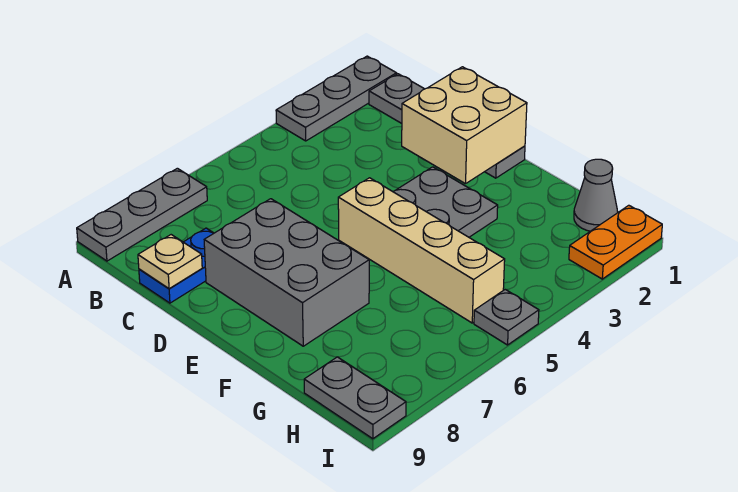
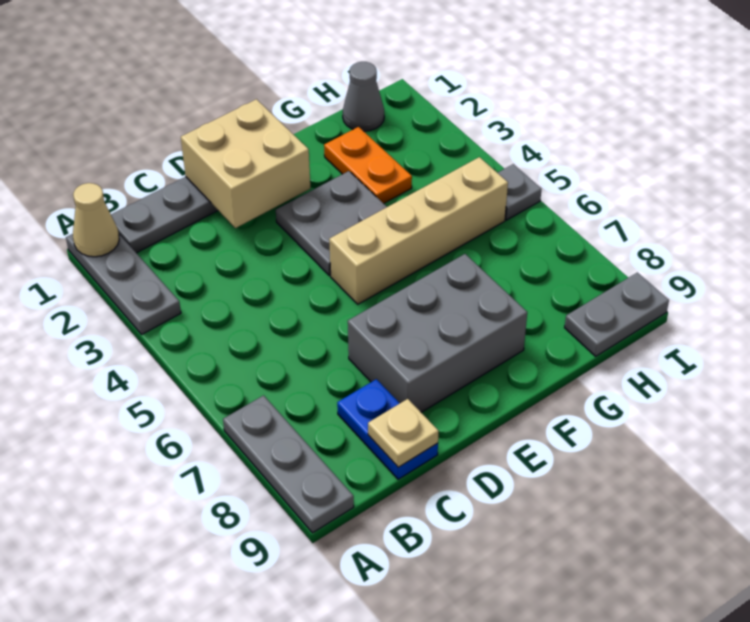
none -> tan cone A1 level 2
orange plate I1:I2 level 1 -> orange plate G2:G3 level 1

